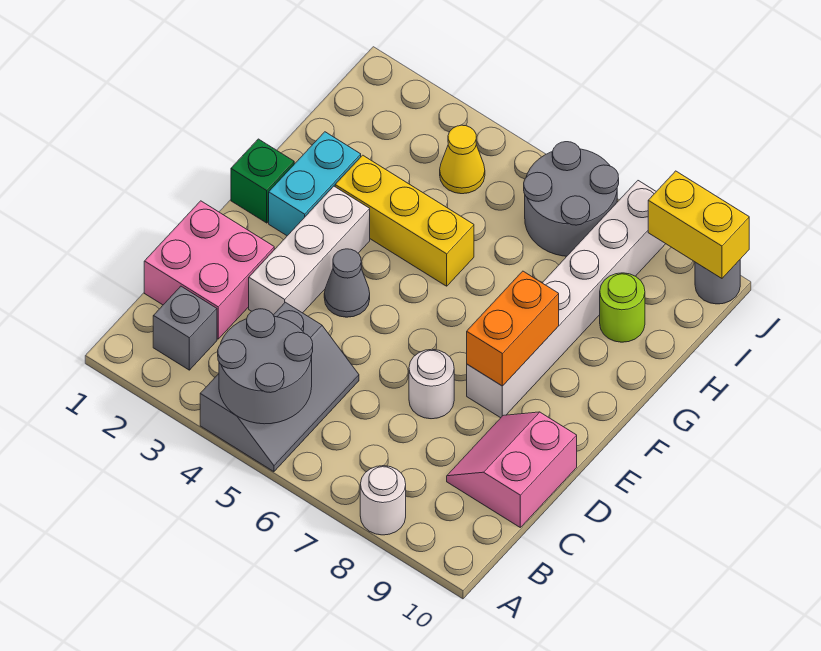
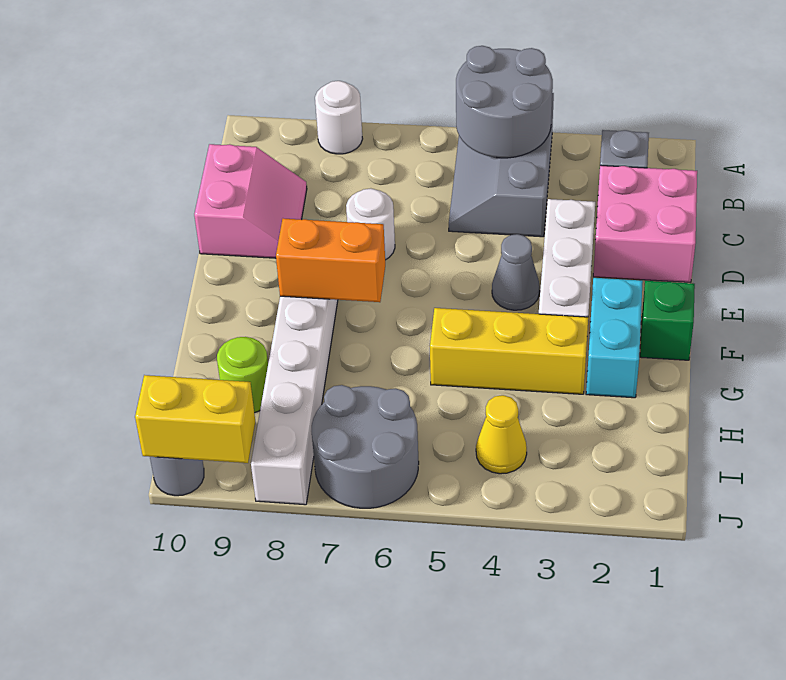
orange brick E8:F8 level 2 -> orange brick F7:F8 level 2

